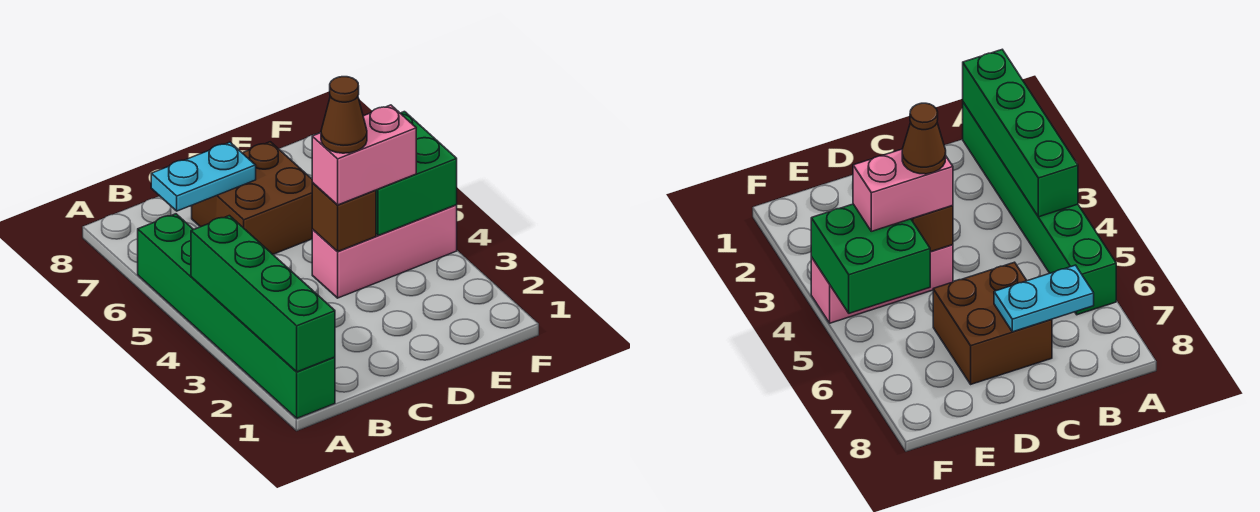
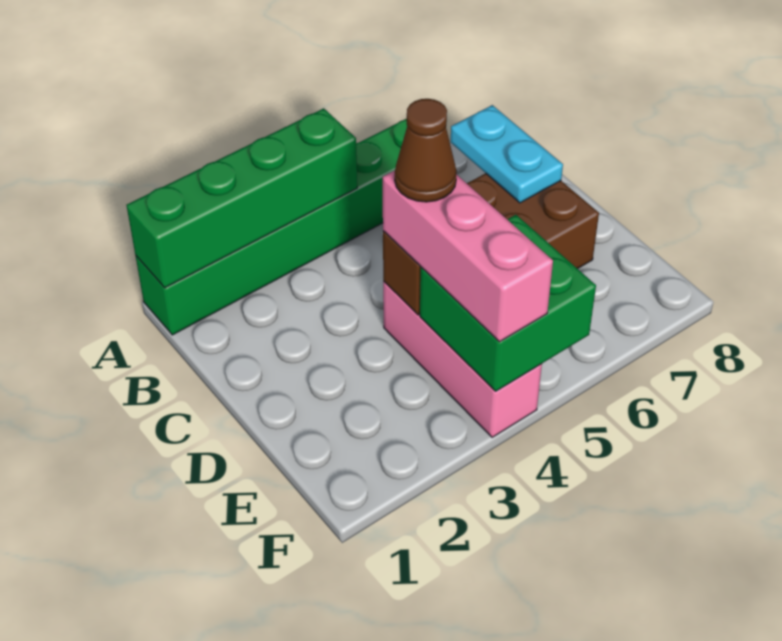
pink brick D4:E4 level 3 -> pink brick D4:F4 level 3

